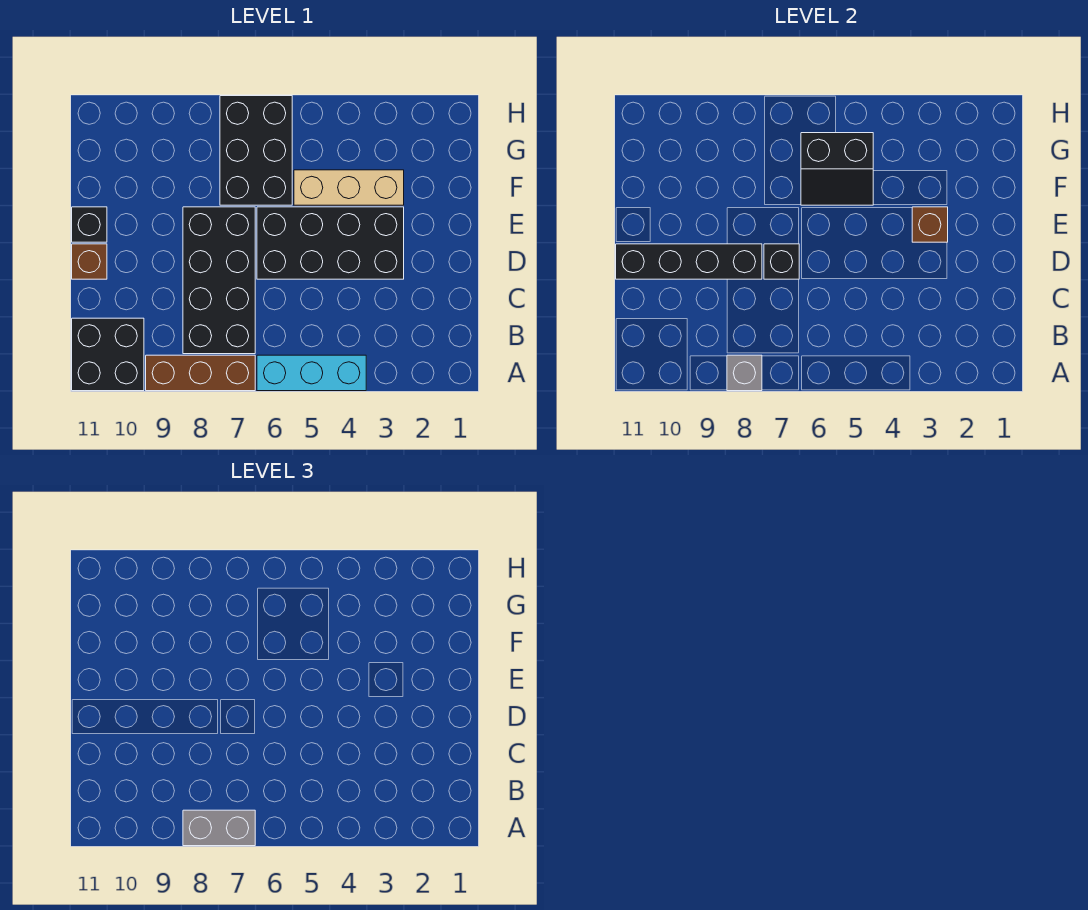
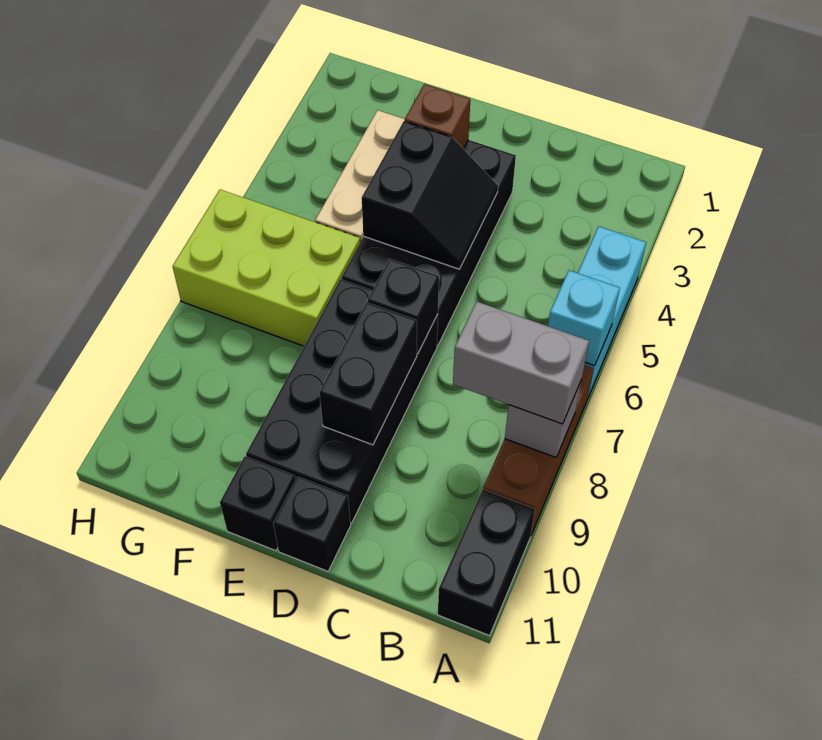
none -> cyan brick A6 level 2
grey brick A7:A8 level 3 -> grey brick A8:B8 level 3
black brick A10:B11 level 1 -> black brick A10:A11 level 1
black brick B7:E8 level 1 -> black brick D7:E10 level 1
black brick D8:D11 level 2 -> black brick D8:D9 level 2
brown brick D11 level 1 -> black brick D11 level 1
black slope F5:G6 level 2 top G -> black slope D4:E5 level 2 top E
black brick F6:H7 level 1 -> lime brick F6:H7 level 1

